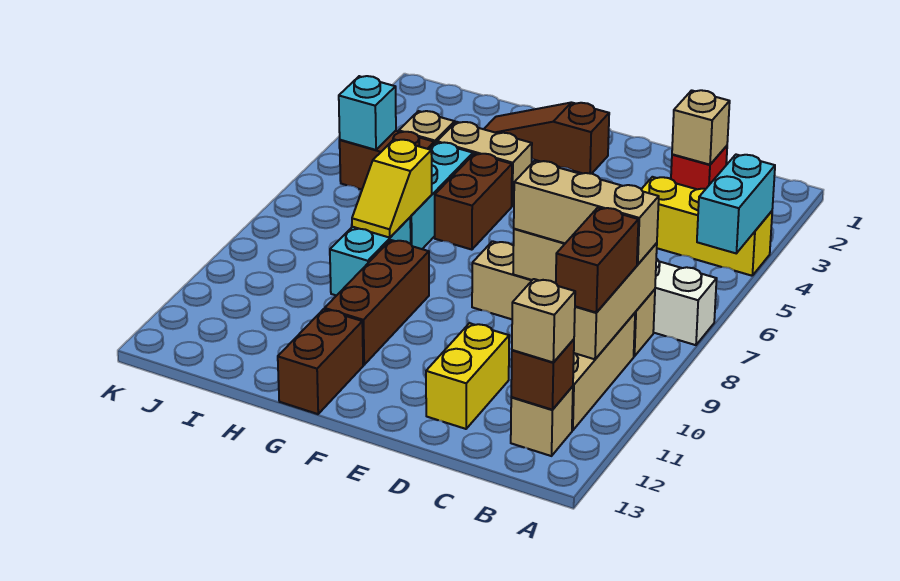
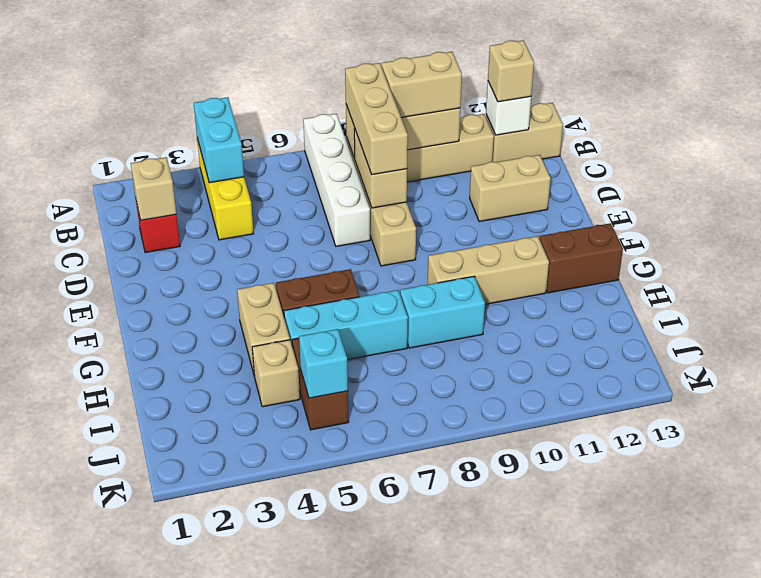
cyan brick A4:A5 level 2 -> cyan brick A4:B4 level 2
brown brick B9:B10 level 3 -> tan brick B9:B10 level 3
tan brick B12 level 1 -> tan brick B12:B13 level 1
brown brick B12 level 2 -> white brick B12 level 2
yellow brick D11:D12 level 1 -> tan brick D11:D12 level 1
brown slope F2:H2 level 1 top F -> none
brown brick G9:G11 level 1 -> tan brick G9:G11 level 1
yellow slope H7:H8 level 2 top 7 -> none

